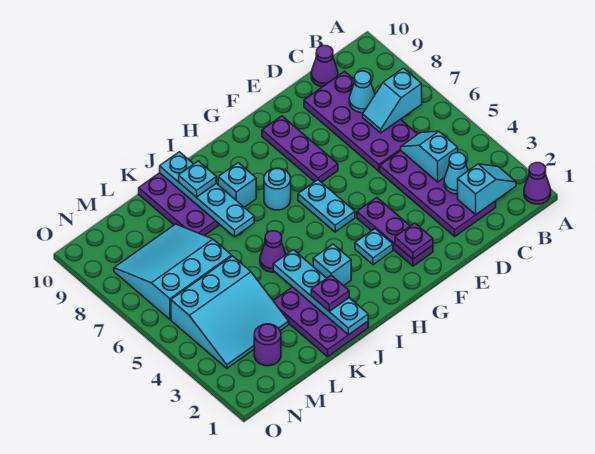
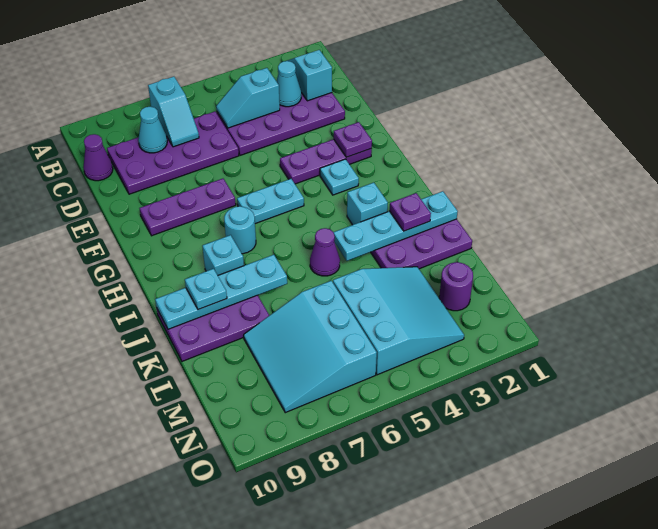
purple cone A1 level 1 -> none

